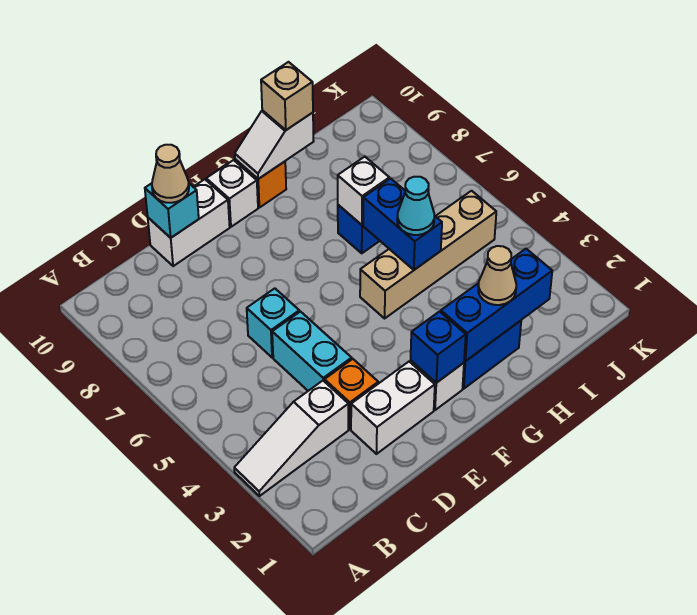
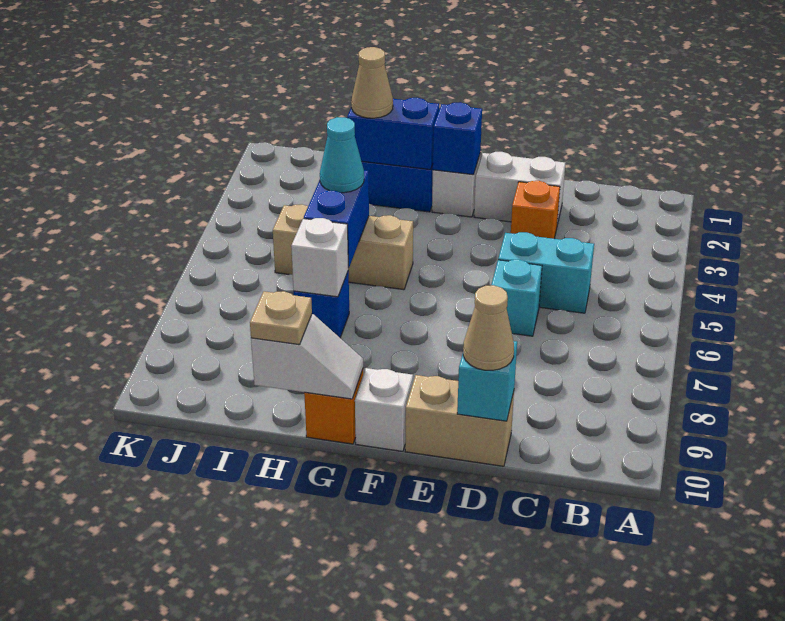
white slope A3:C3 level 1 top C -> none
cyan brick D4:D5 level 1 -> cyan brick C5:D5 level 1
white brick D10:E10 level 1 -> tan brick D10:E10 level 1
blue brick G2:I2 level 2 -> blue brick G2:H2 level 2
tan brick G5:J5 level 1 -> tan brick G5:I5 level 1
tan brick H10 level 3 -> tan plate H10 level 3

